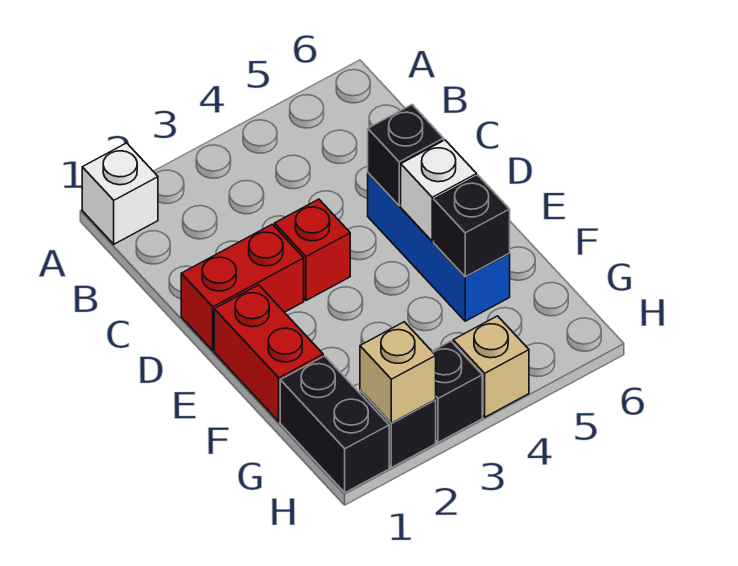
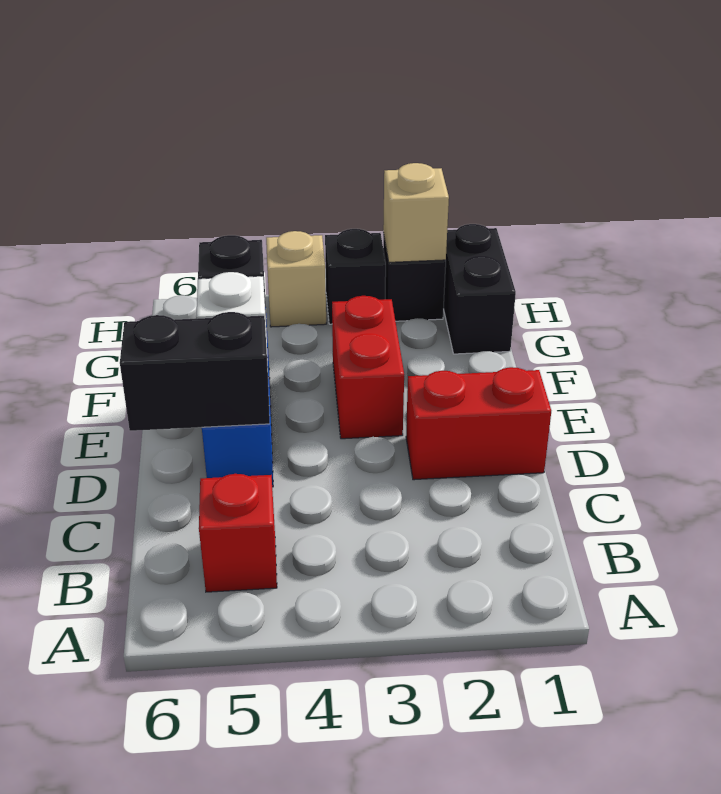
white brick A1 level 1 -> none
red brick D3 level 1 -> red brick B5 level 1
black brick D5 level 2 -> black brick D5:D6 level 2
red brick E1:F1 level 1 -> red brick E3:F3 level 1

